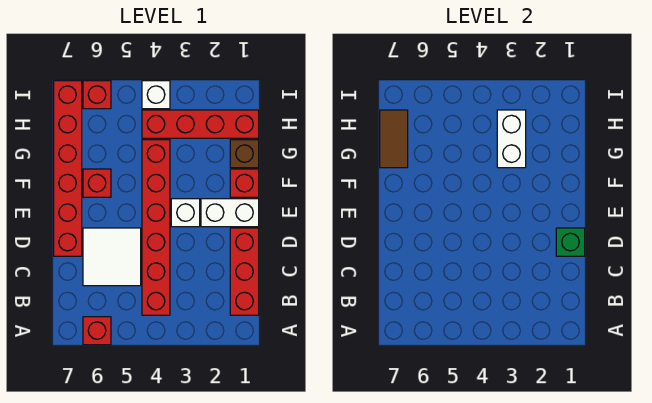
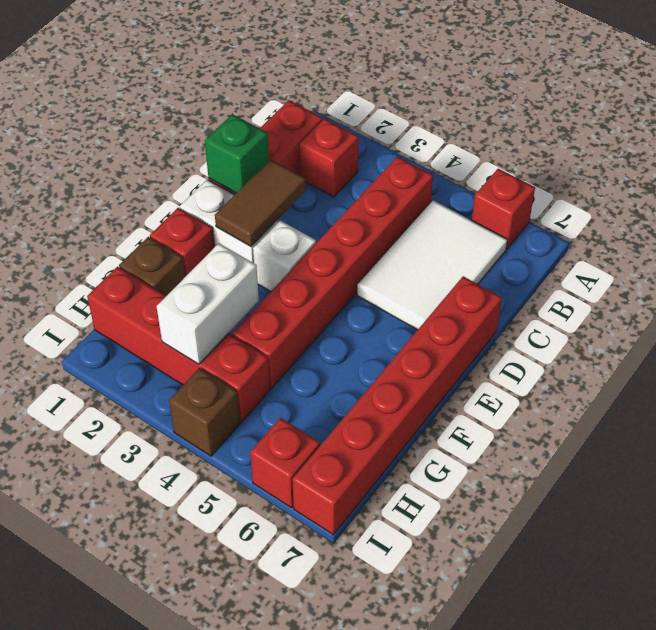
white tile C5:D6 level 1 -> white tile B5:D6 level 1
red brick F6 level 1 -> red brick B2 level 1
brown tile G7:H7 level 2 -> brown tile D2:E2 level 2
white brick I4 level 1 -> brown brick I4 level 1

